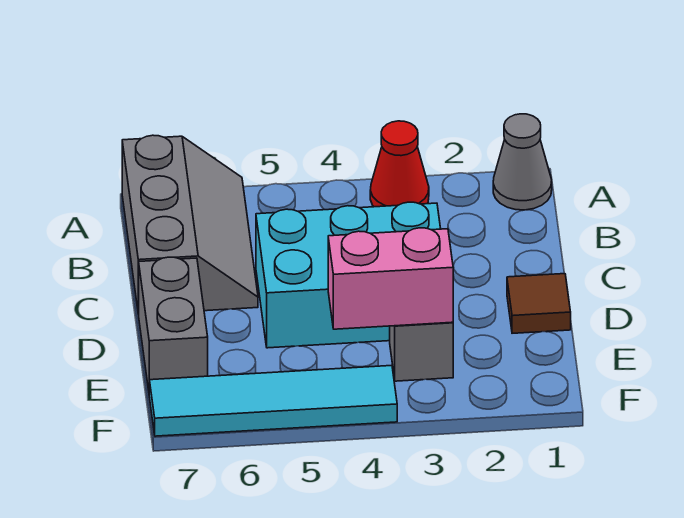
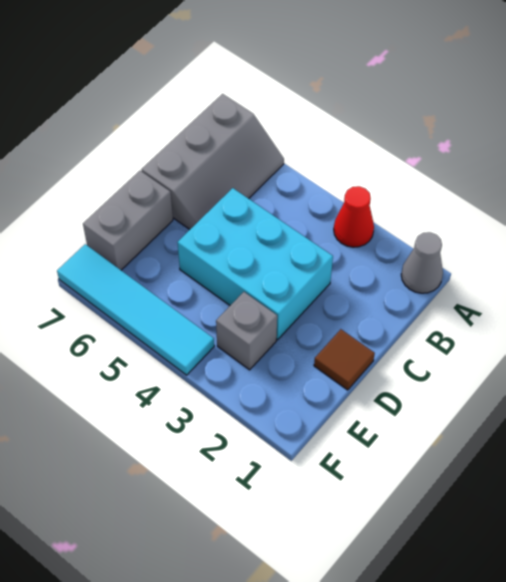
pink brick E3:E4 level 2 -> none

